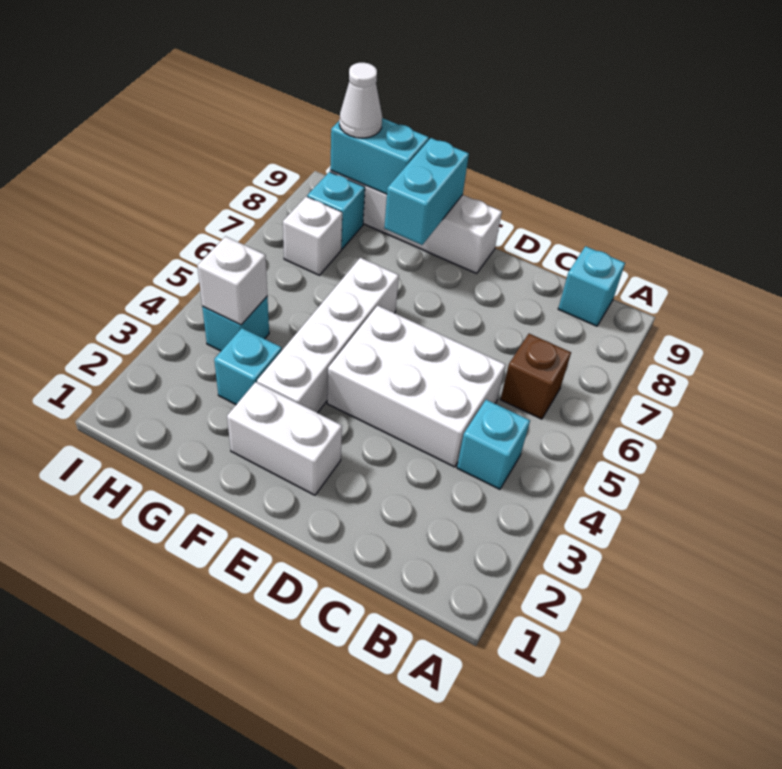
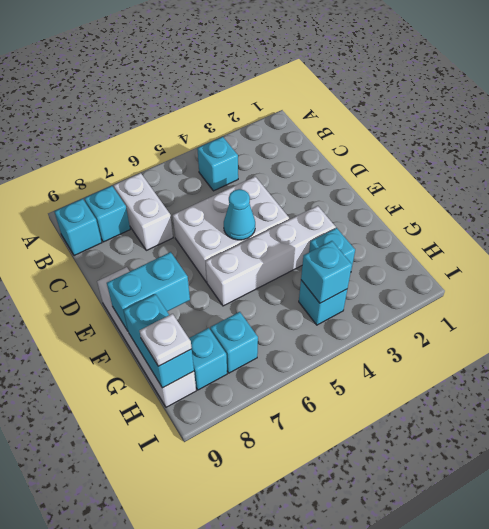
brown brick B6 level 1 -> none
none -> cyan brick B8 level 1
white brick C4:E5 level 1 -> white brick D4:E6 level 1
white brick E2:F2 level 1 -> white brick B7:C7 level 1
none -> cyan cone E5 level 2
white brick H4 level 2 -> cyan brick H4 level 2
white brick H7 level 1 -> cyan brick H7 level 1
white cone H9 level 3 -> white plate H9 level 3

